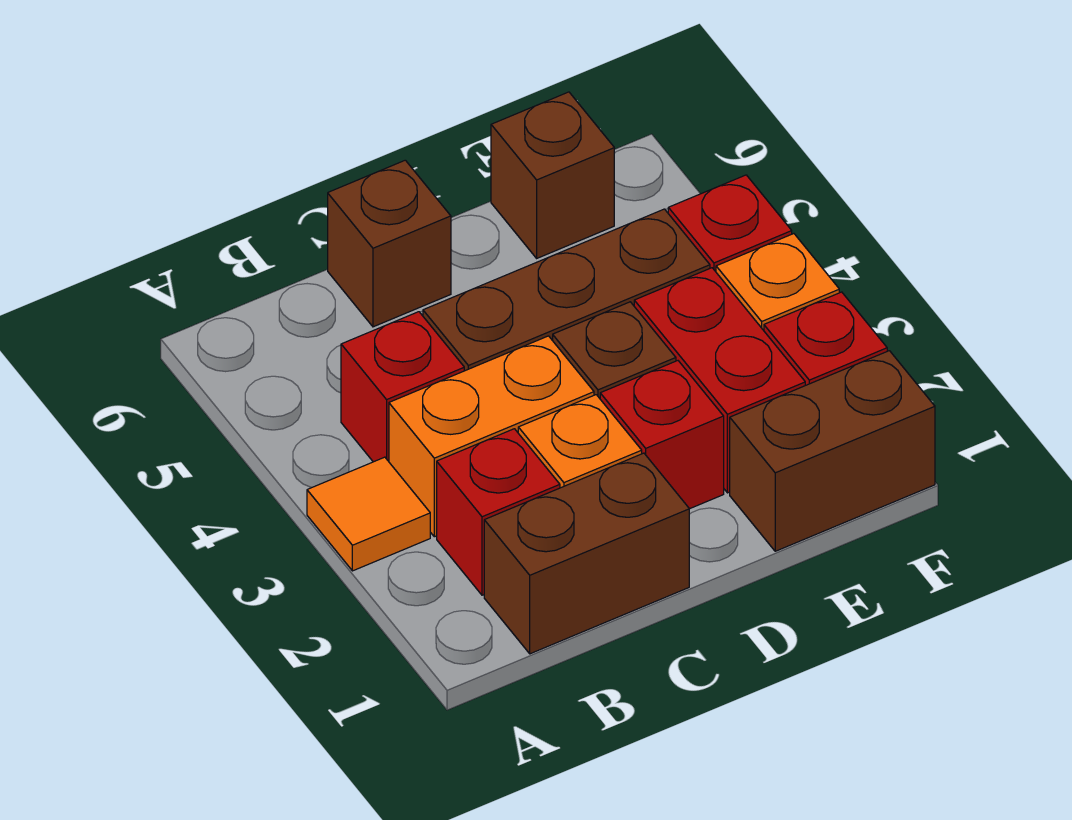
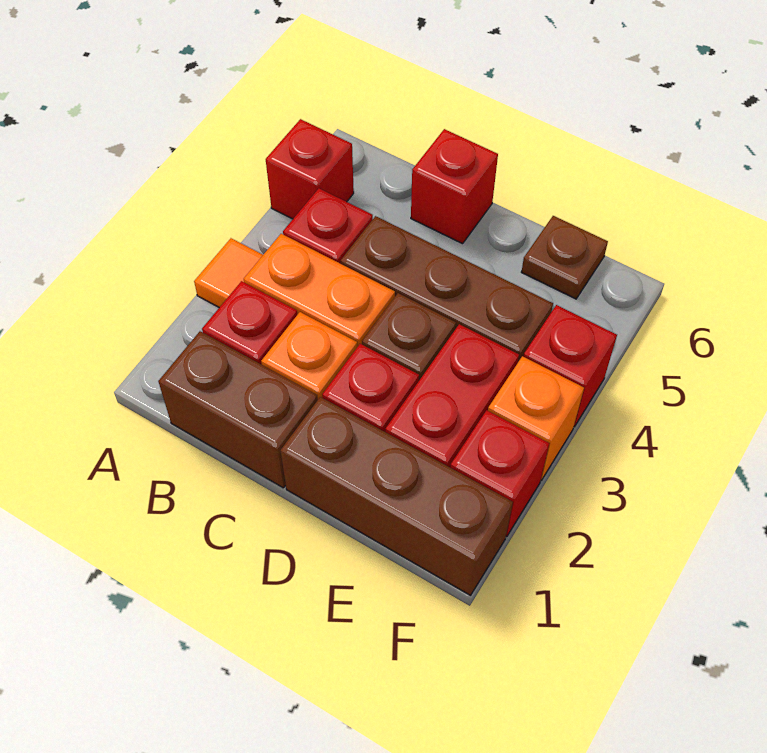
none -> red brick A5 level 1
brown brick C6 level 1 -> red brick C6 level 1
brown brick E1:F1 level 1 -> brown brick D1:F1 level 1
brown brick E6 level 1 -> brown plate E6 level 1

